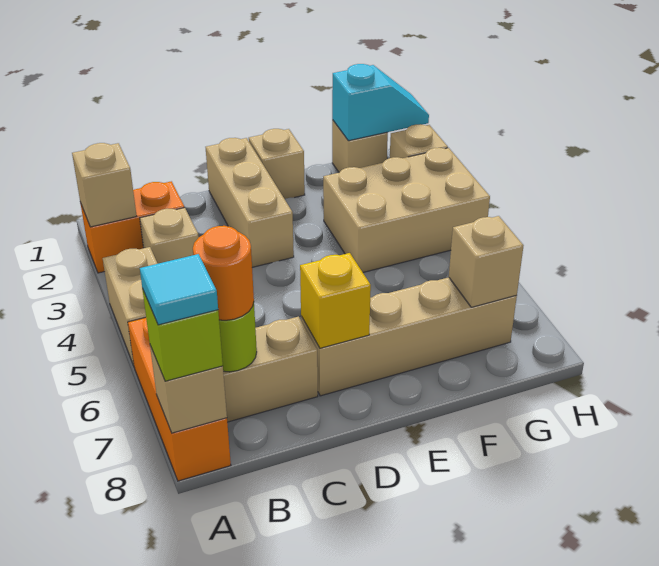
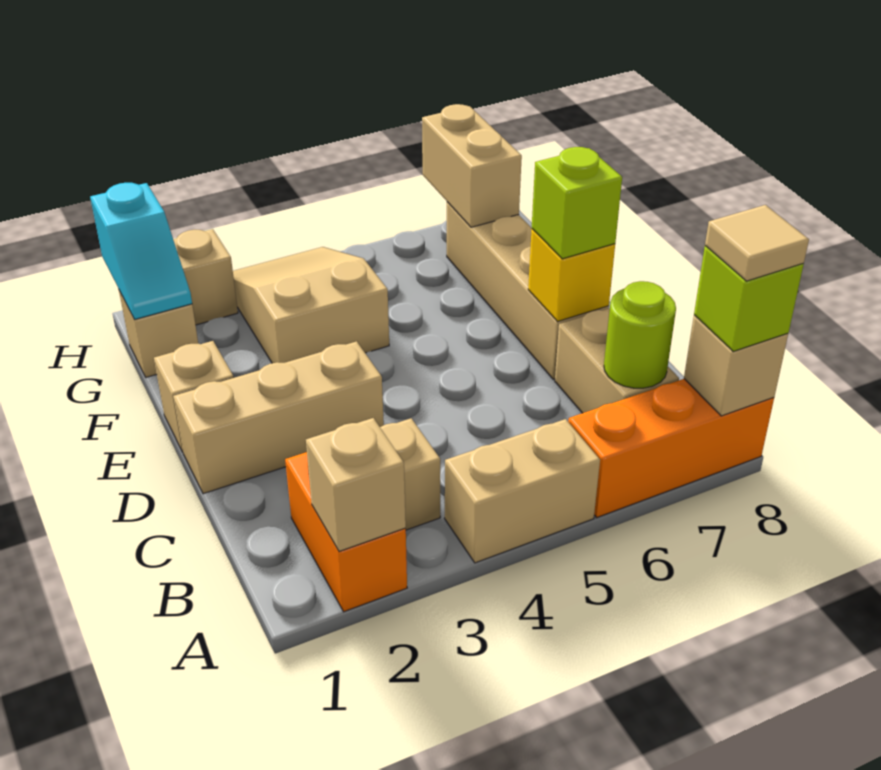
cyan tile A8 level 4 -> tan tile A8 level 4
orange round brick B7 level 3 -> none
none -> lime brick D7 level 3
tan brick F3:H4 level 1 -> tan slope F3:H4 level 1 top F
cyan slope G1:H1 level 2 top G -> cyan slope G1:H1 level 2 top H
tan brick G7 level 2 -> tan brick G7:H7 level 2

